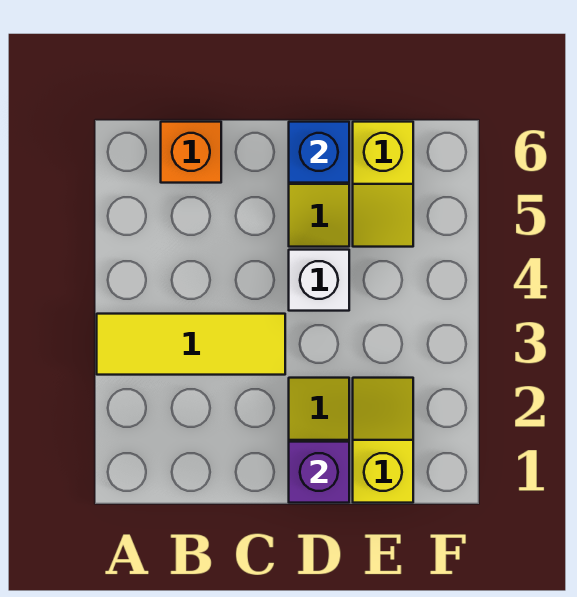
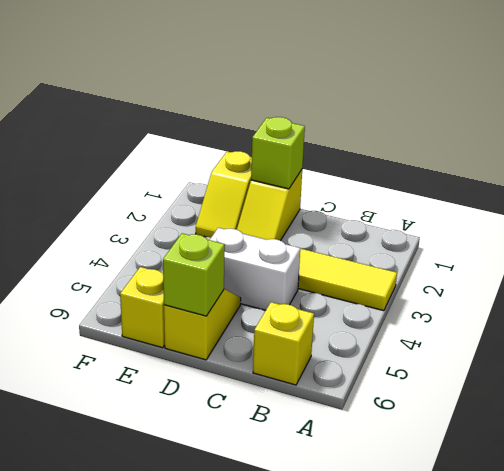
orange brick B6 level 1 -> yellow brick B6 level 1
purple brick D1 level 2 -> lime brick D1 level 2
white brick D4 level 1 -> white brick C4:D4 level 1
blue brick D6 level 2 -> lime brick D6 level 2

